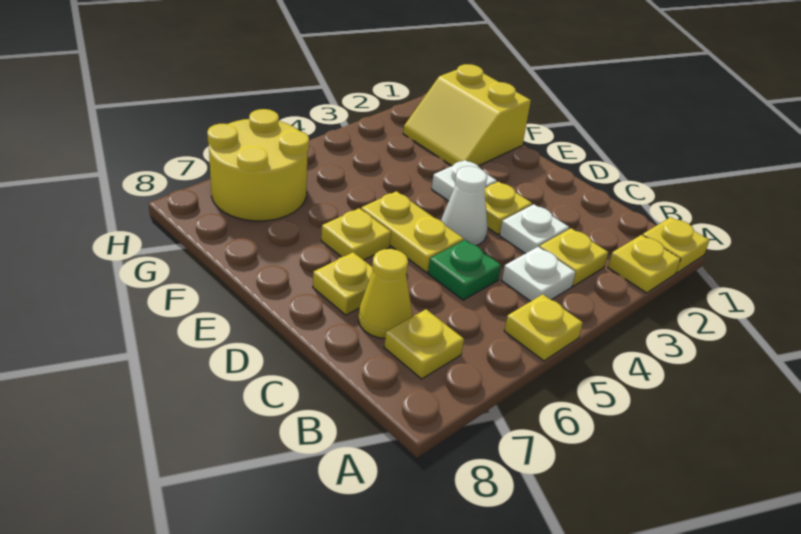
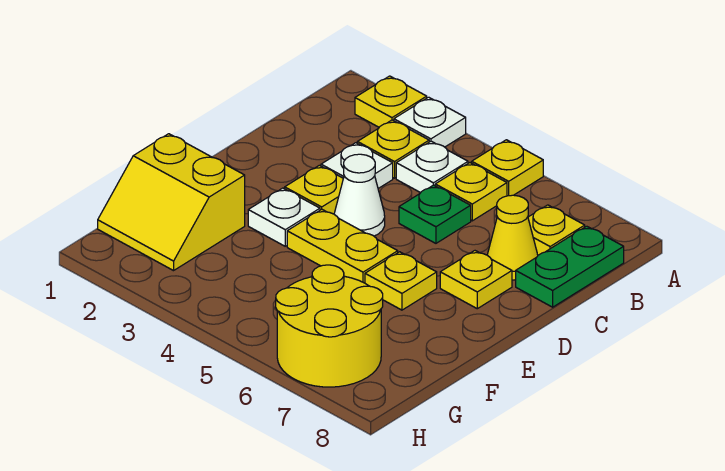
yellow plate A1 level 1 -> yellow plate B5 level 1
none -> white plate A3 level 1
none -> green plate B8:C8 level 1
yellow plate D5:E5 level 1 -> yellow plate E4:E5 level 1
yellow slope F1:G2 level 1 top 1 -> yellow slope F1:G2 level 1 top F

